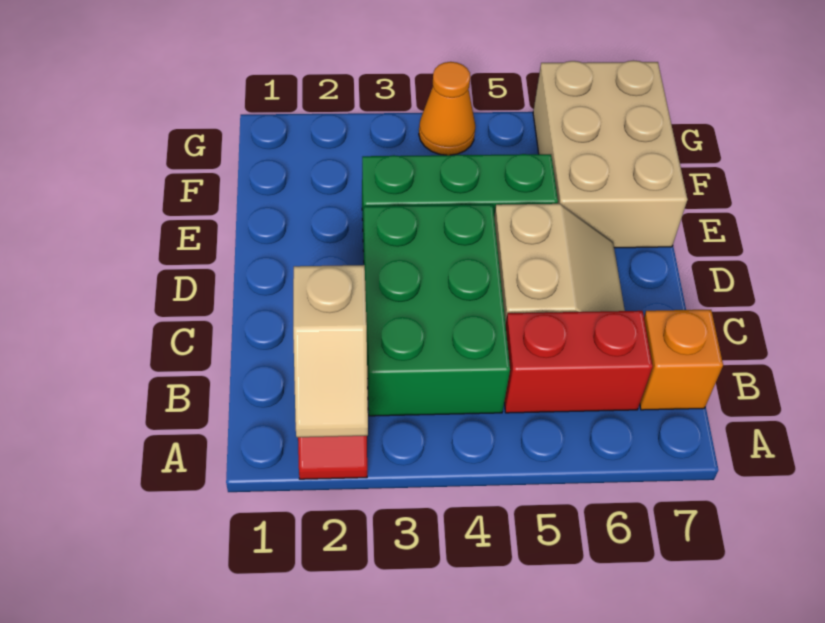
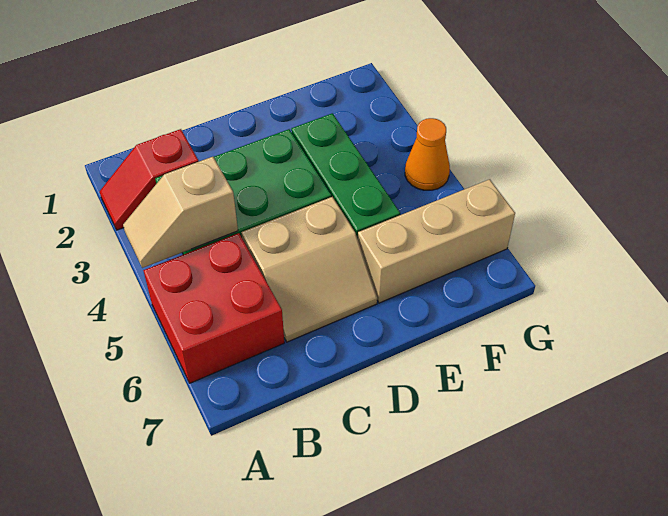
tan slope A2:B2 level 2 top B -> tan slope A4:B4 level 2 top B
red brick B5:B6 level 1 -> red brick A5:B6 level 1
orange brick B7 level 1 -> none
tan brick E6:G7 level 1 -> tan brick E6:G6 level 1

